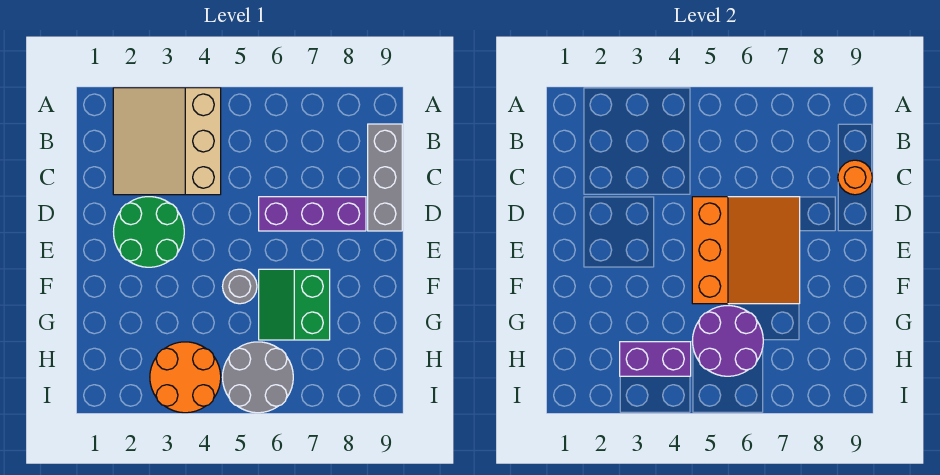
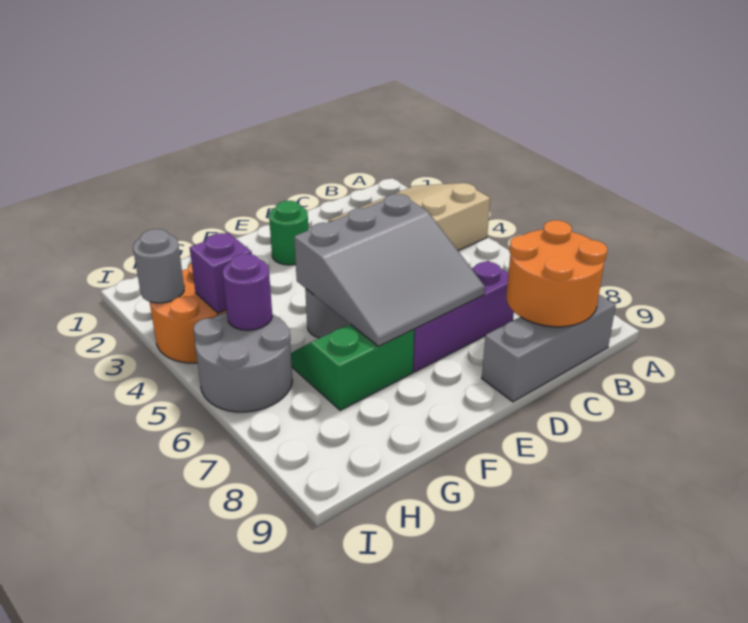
orange round brick C9 level 2 -> orange round brick B8:C9 level 2
green round brick D2:E3 level 1 -> green round brick E2 level 1
orange slope D5:F7 level 2 top 5 -> grey slope D5:F7 level 2 top 5
purple brick D6:D8 level 1 -> purple brick C7:E7 level 1
purple round brick G5:H6 level 2 -> purple round brick H5 level 2
purple brick H3:H4 level 2 -> purple brick H4 level 2
none -> grey round brick I3 level 2

